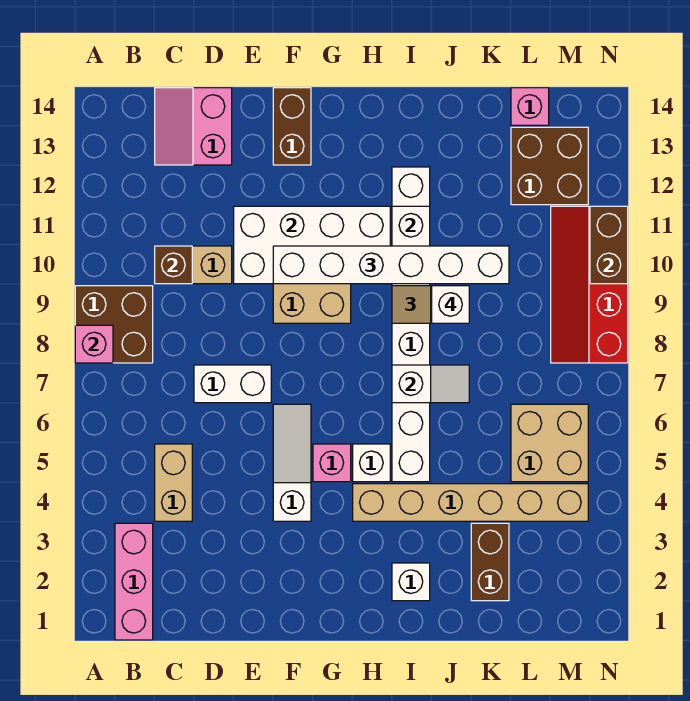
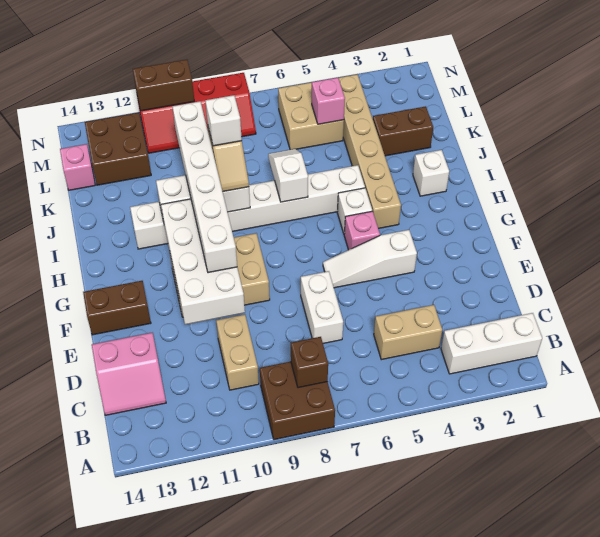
pink brick A8 level 2 -> pink brick L5 level 2
pink brick B1:B3 level 1 -> white brick B1:B3 level 1
brown brick C10 level 2 -> brown brick B8 level 2

